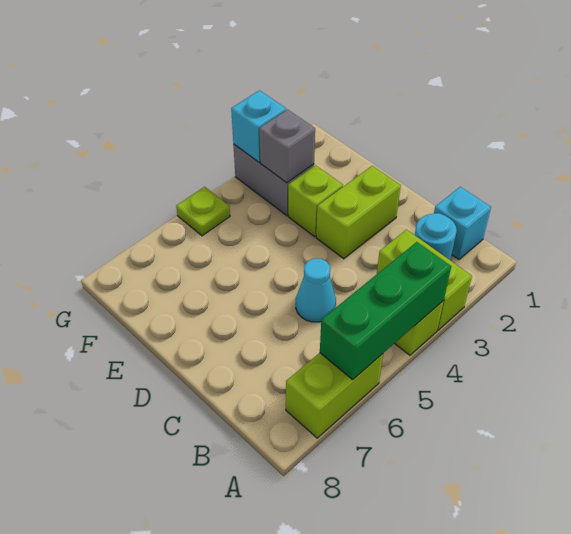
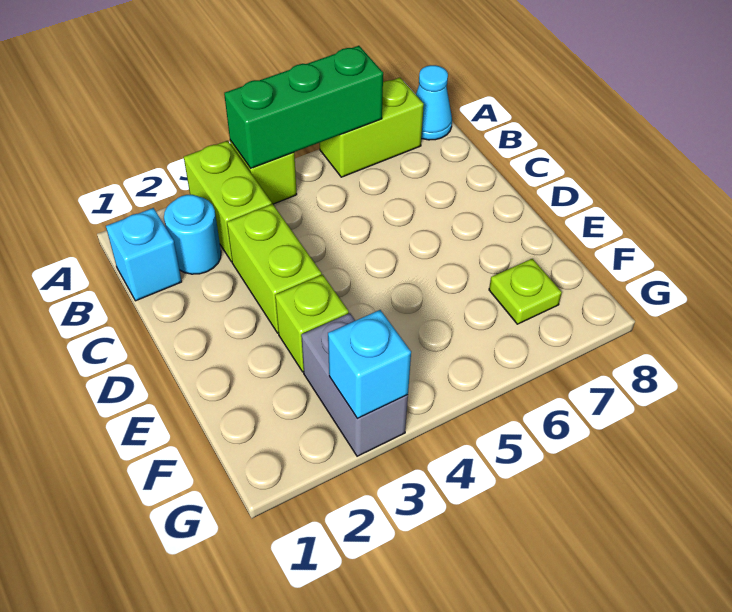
cyan cone C5 level 1 -> cyan cone A8 level 1
lime brick D2:D3 level 1 -> lime brick C3:D3 level 1
grey brick F3 level 2 -> none
lime plate G5 level 1 -> lime plate F7 level 1

